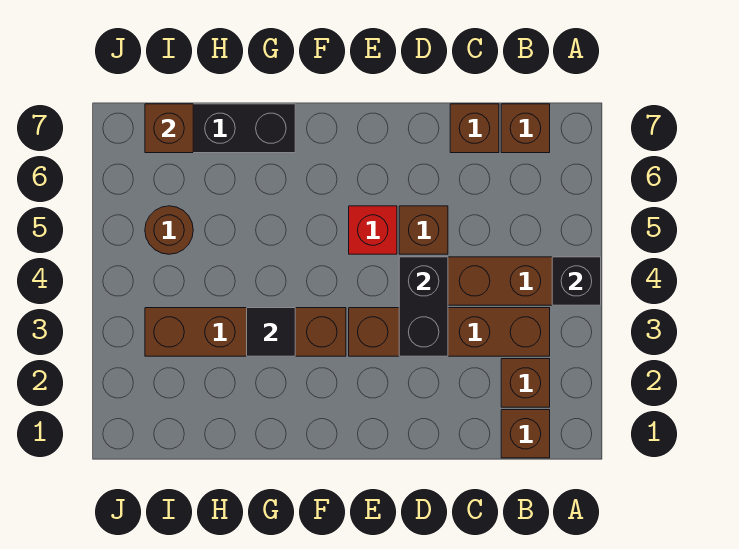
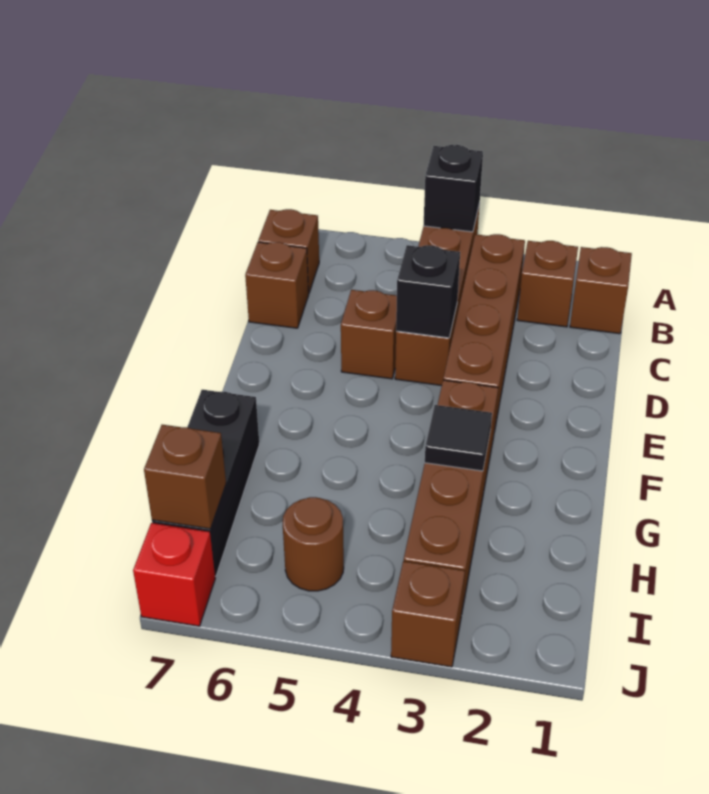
black brick D3:D4 level 2 -> black brick D4 level 2
red brick E5 level 1 -> red brick J7 level 1
none -> brown brick J3 level 1

